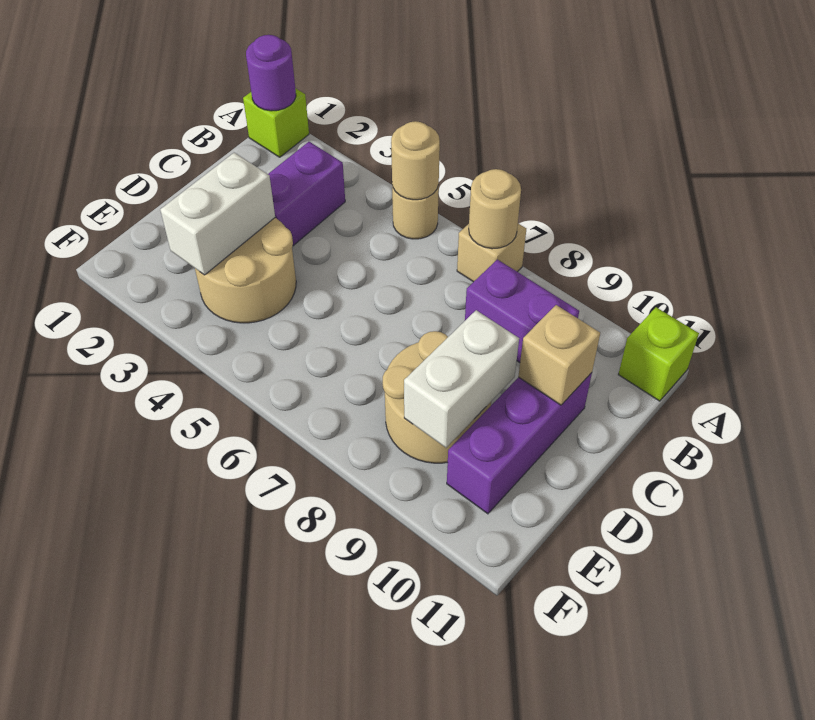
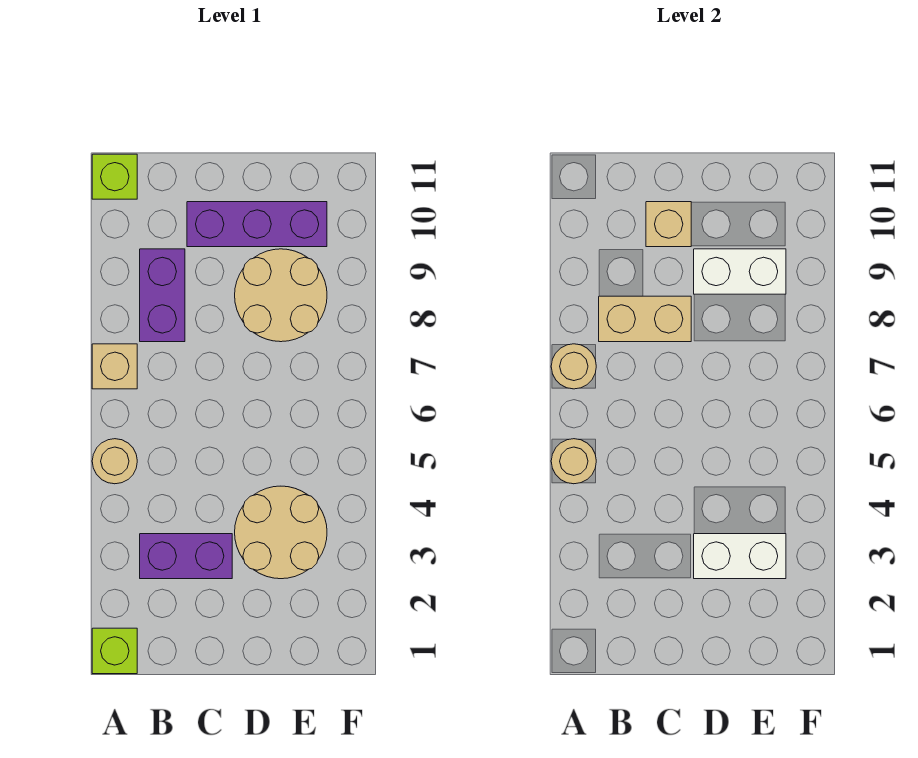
purple round brick A1 level 2 -> none
none -> tan brick B8:C8 level 2

